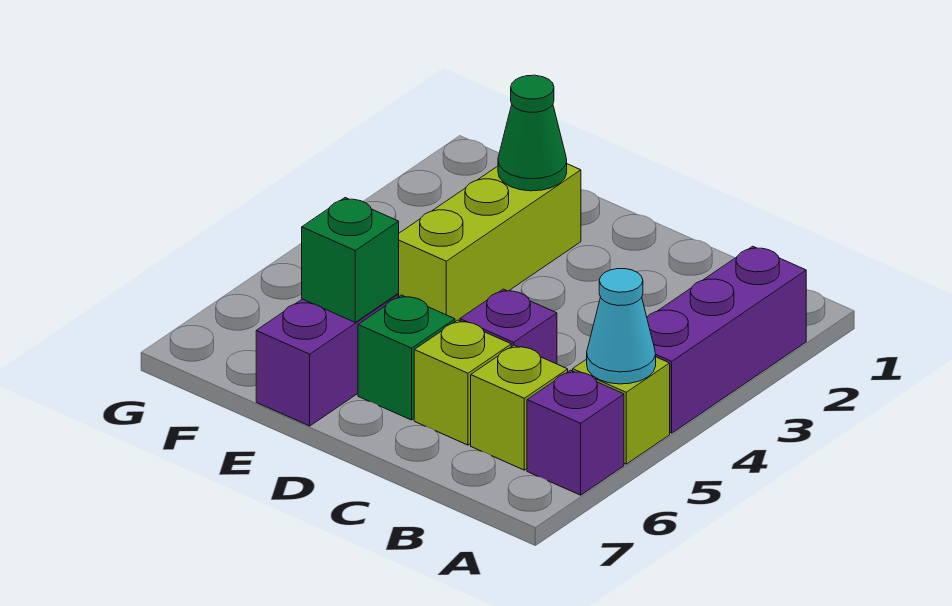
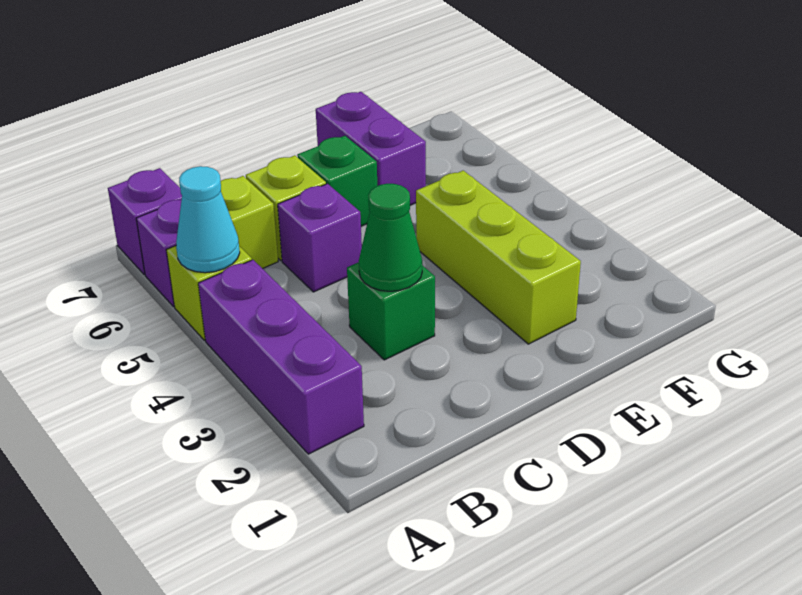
none -> purple brick A7 level 1
green cone E2 level 2 -> green cone C3 level 2
green brick E6 level 2 -> green brick C3 level 1

